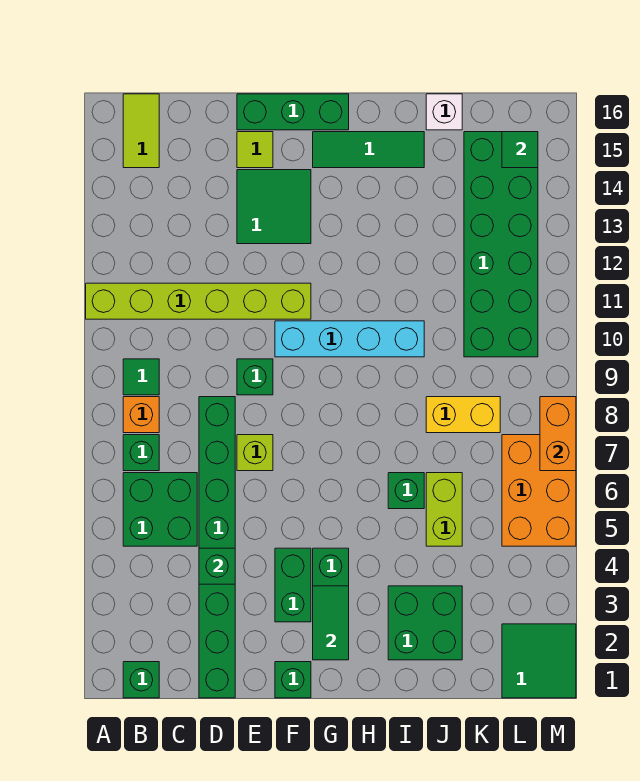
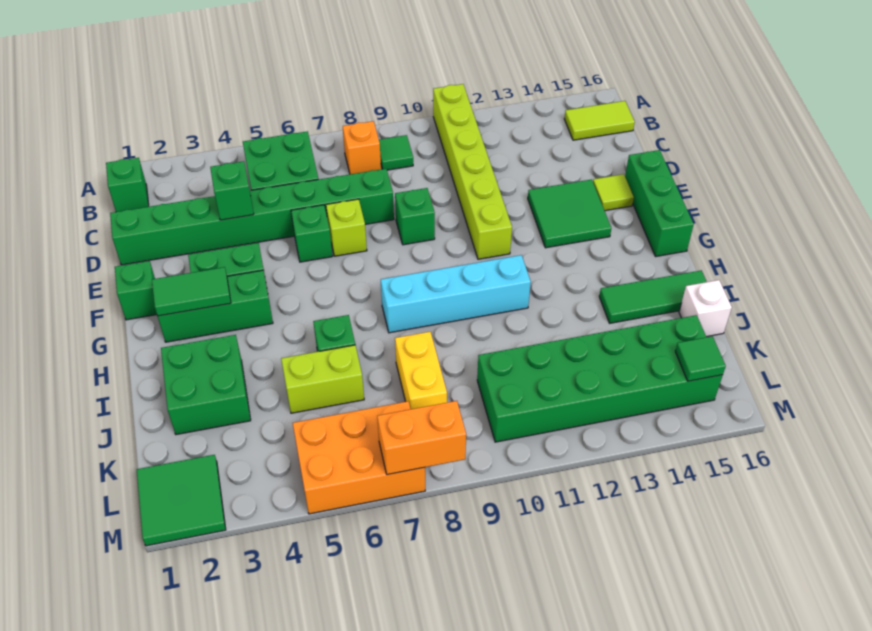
green brick B7 level 1 -> green brick E6 level 1
cyan brick F10:I10 level 1 -> cyan brick H8:H11 level 1
green tile G15:I15 level 1 -> green tile I14:I16 level 1

